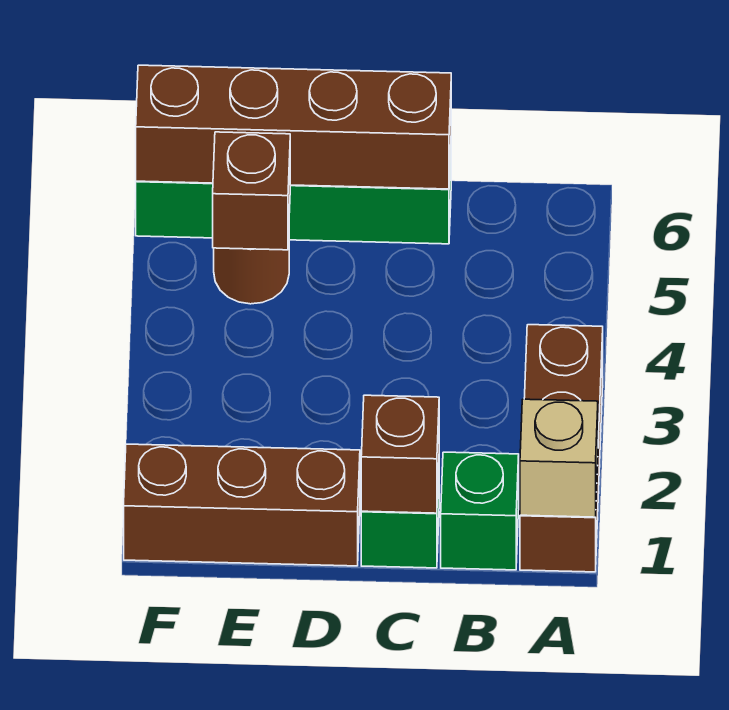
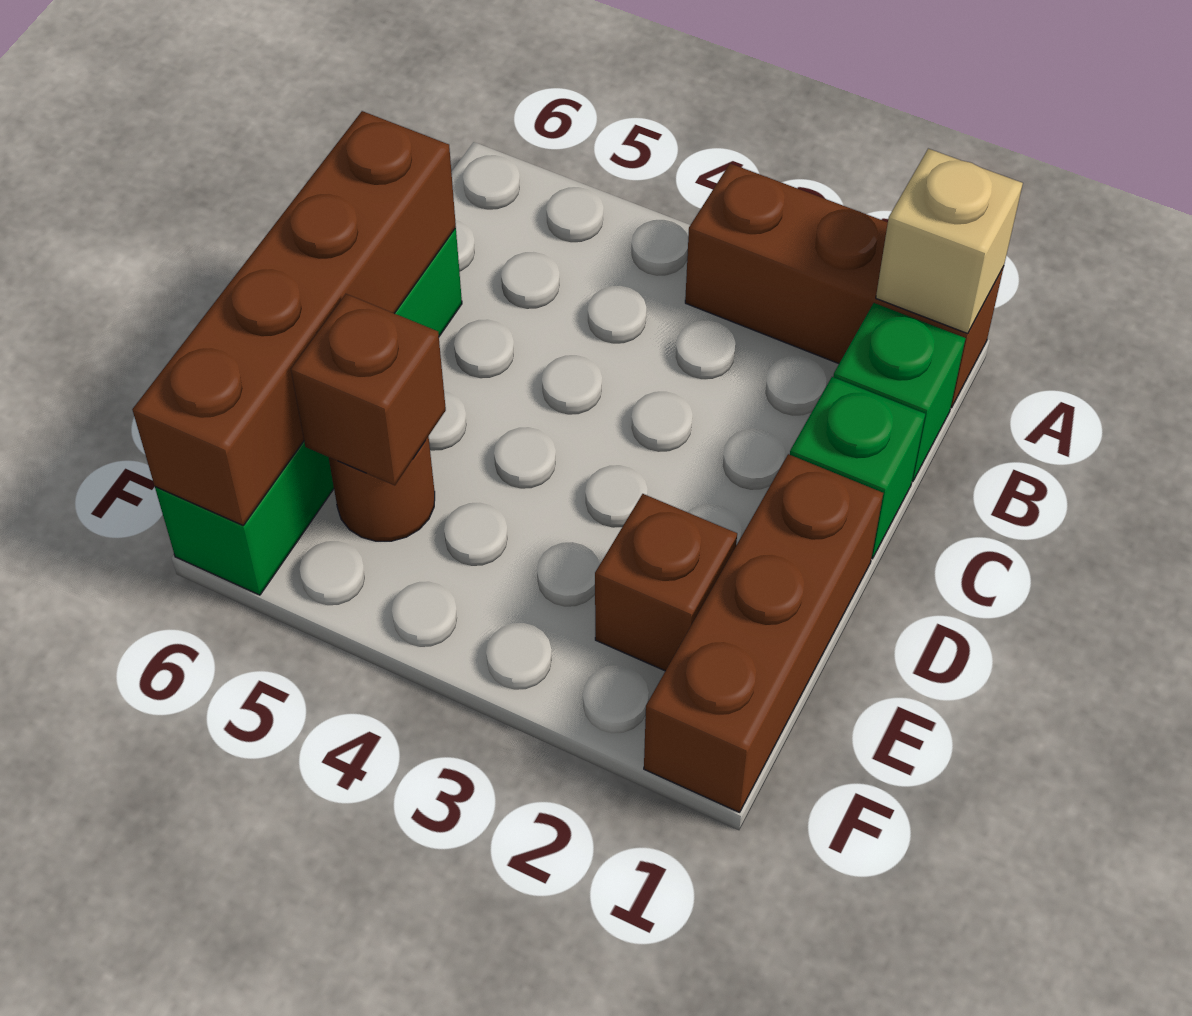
brown brick C1 level 2 -> brown brick E2 level 1

